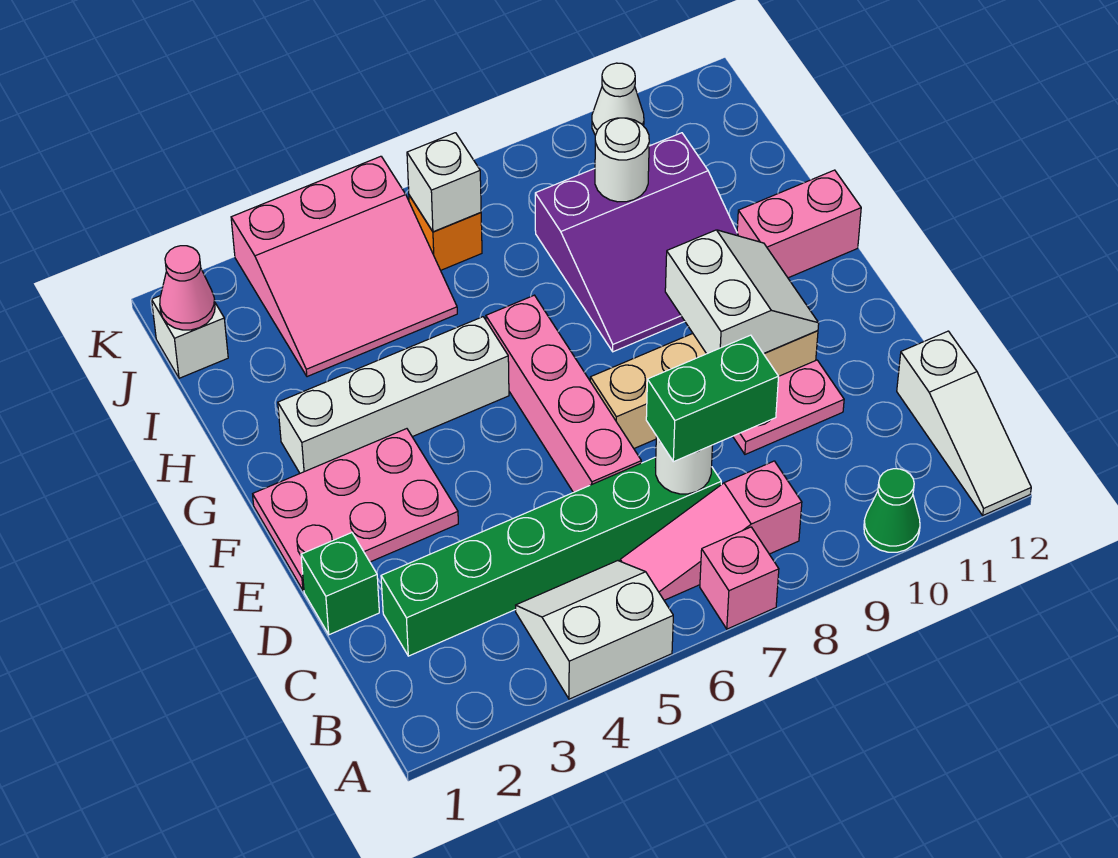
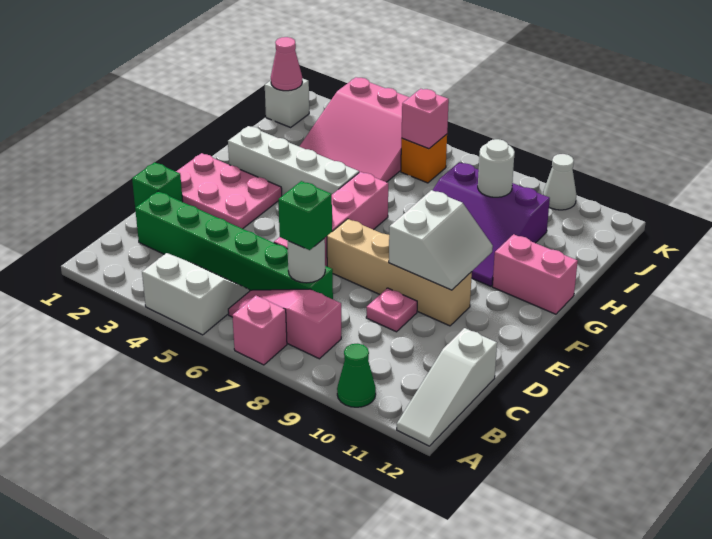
green brick C7:C8 level 3 -> green brick C7 level 3
pink plate D9:D10 level 1 -> pink plate D9 level 1
white brick J6 level 2 -> pink brick J6 level 2

